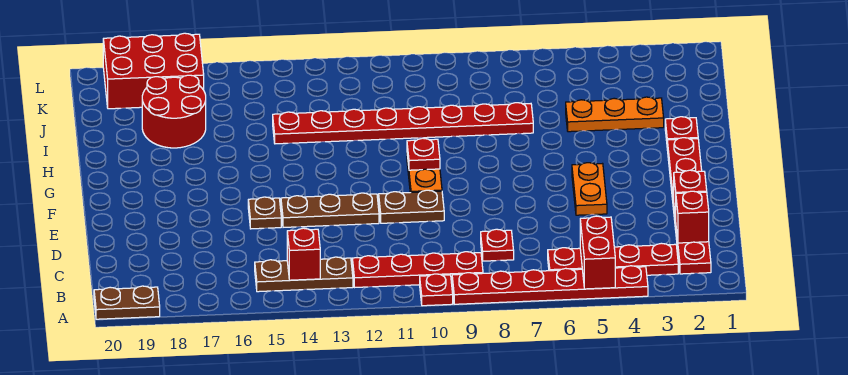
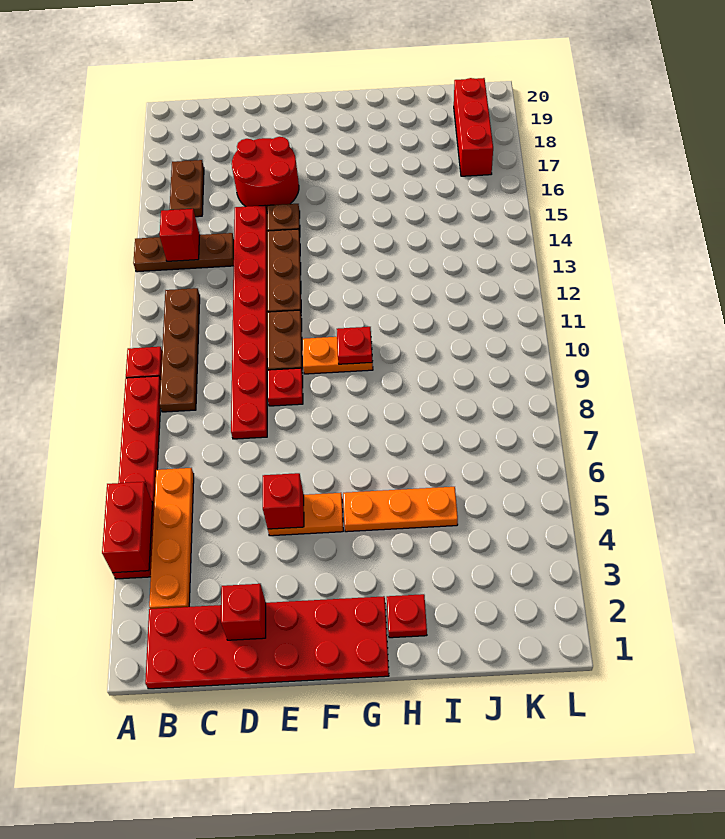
red brick A5:B5 level 2 -> red brick A4:A5 level 2
brown plate A19:A20 level 1 -> brown plate B16:B17 level 1
red plate B2:G2 level 1 -> red plate B1:G2 level 1
red plate B3:B6 level 1 -> orange plate B3:B6 level 1
red plate B9:B12 level 1 -> brown plate B9:B12 level 1
brown plate B13:B15 level 1 -> brown plate A14:C14 level 1
red brick C2 level 2 -> red brick E5 level 2
red plate C8 level 1 -> red plate E9 level 1
orange plate I3:I5 level 1 -> orange plate G5:I5 level 1
red plate I7:I14 level 1 -> red plate D8:D15 level 1
red round brick I17:J18 level 1 -> red round brick D16:E17 level 1
red brick K17:L19 level 1 -> red brick K17:K19 level 1

